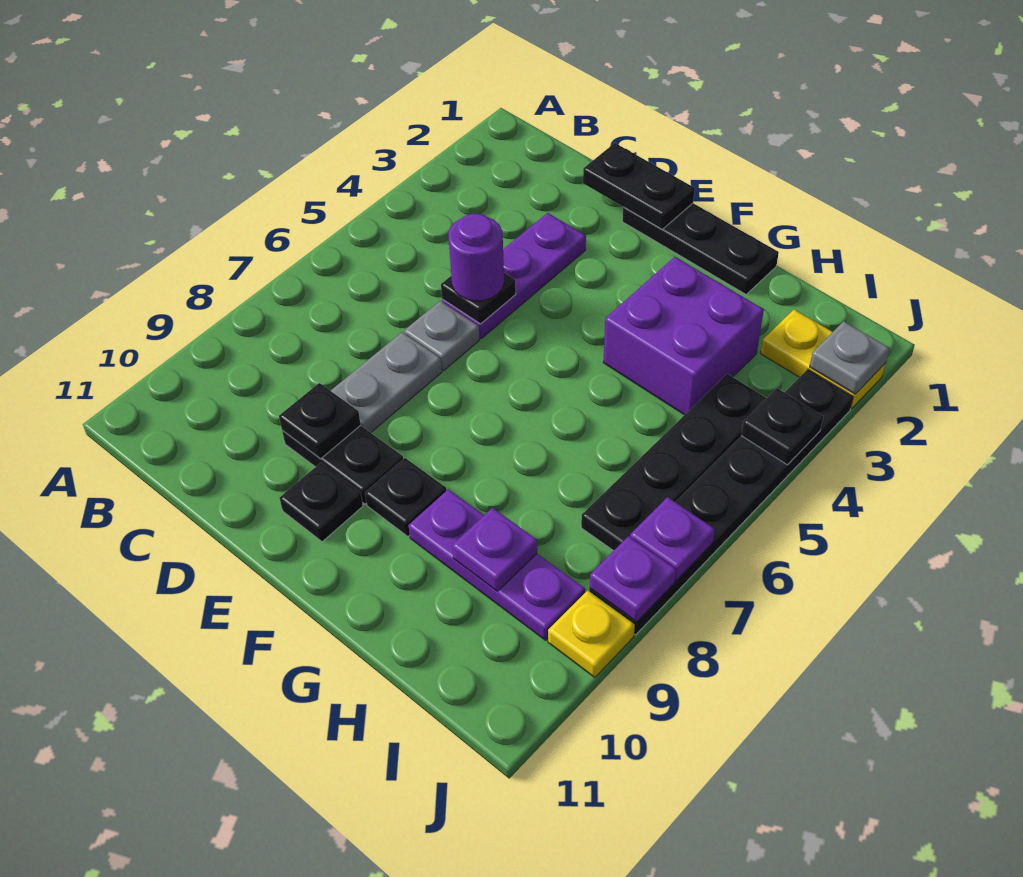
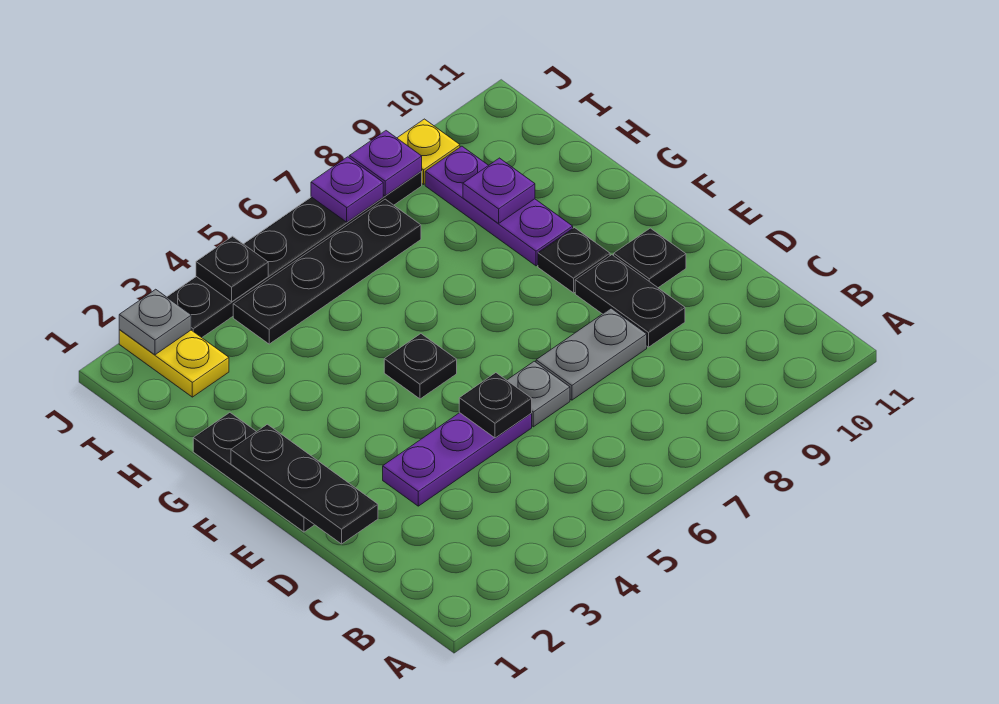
black plate D1:E1 level 2 -> black plate D1:F1 level 2
purple round brick D5 level 3 -> none
black plate D9 level 2 -> black plate F5 level 1
purple brick G3:H4 level 1 -> none

